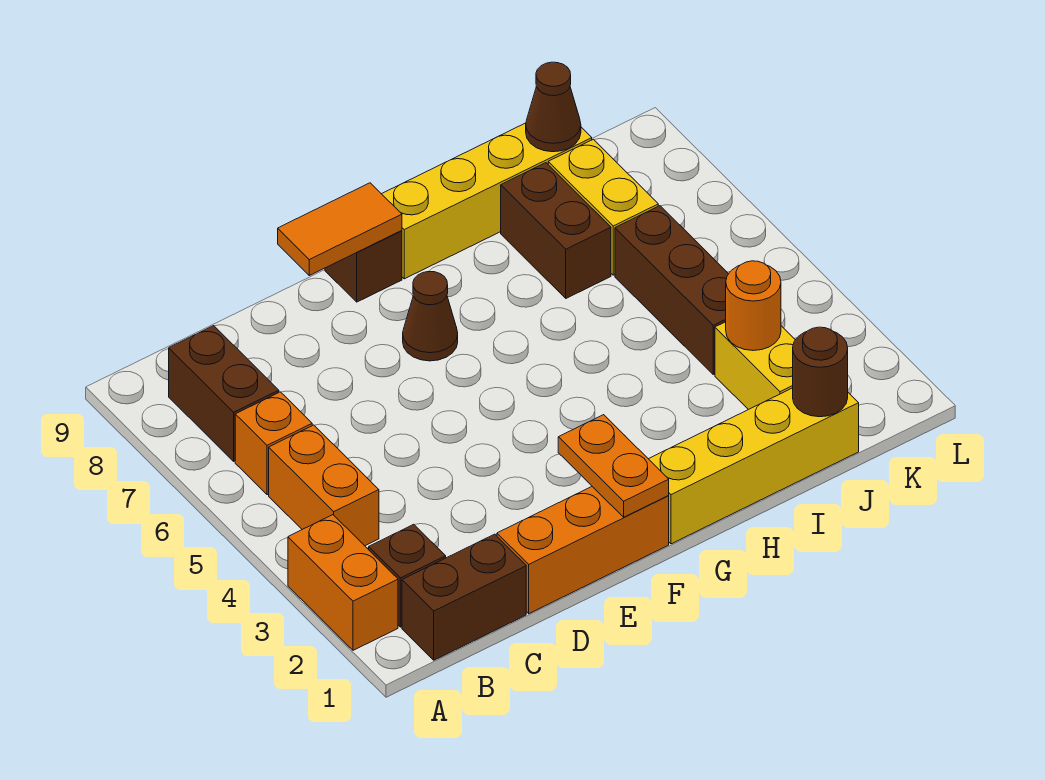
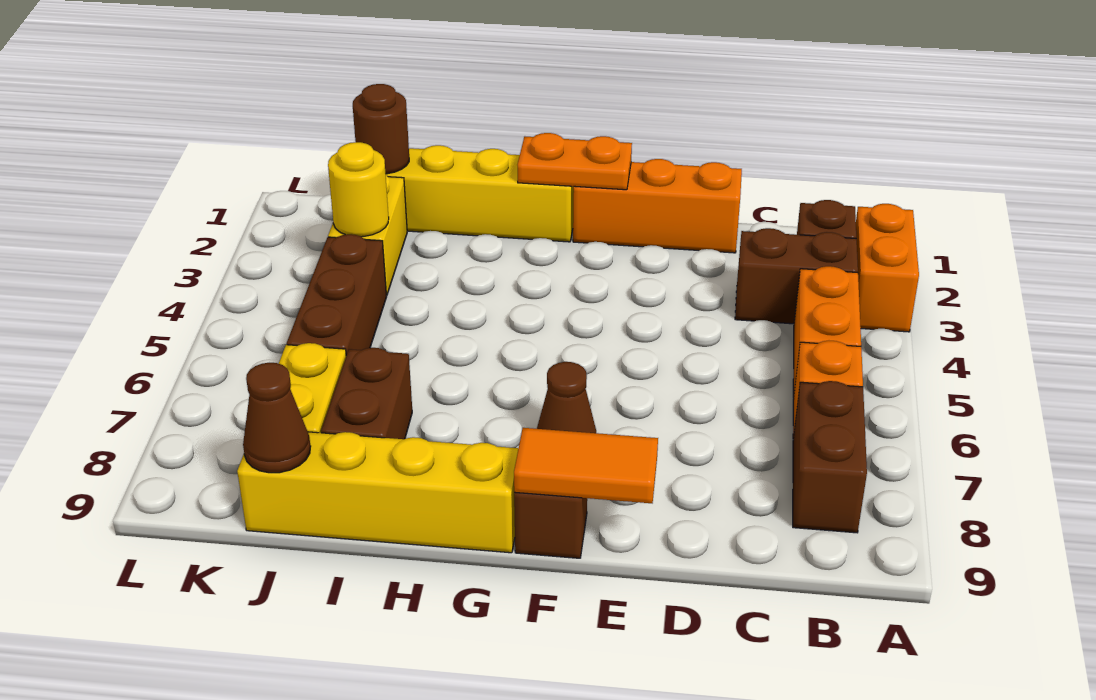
brown brick B1:C1 level 1 -> brown brick B3:C3 level 1
orange plate F1:F2 level 2 -> orange plate F1:G1 level 2
orange round brick J3 level 2 -> yellow round brick J3 level 2

